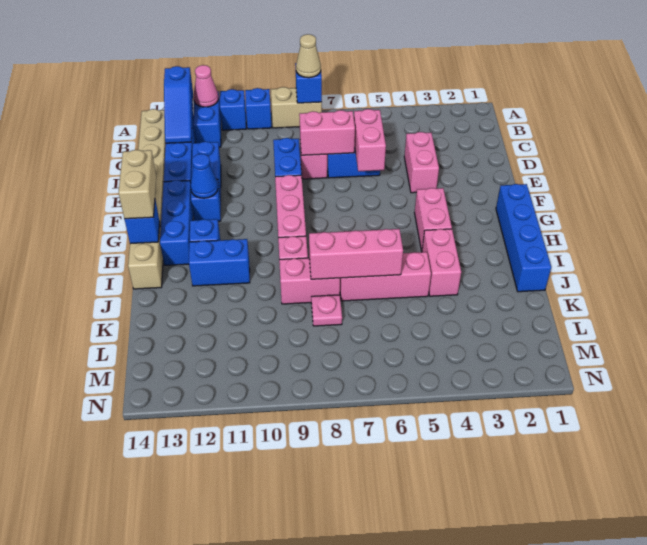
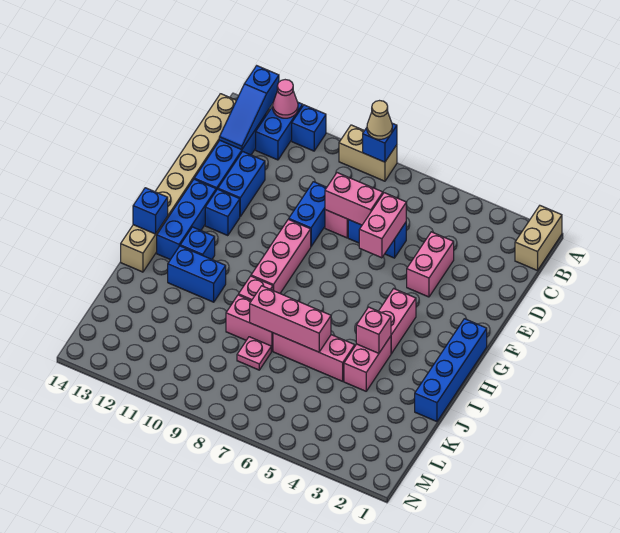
blue brick A10 level 1 -> none
blue cone F12 level 2 -> none
tan brick G14:H14 level 3 -> tan brick A1:B1 level 1
none -> pink brick I4 level 2

